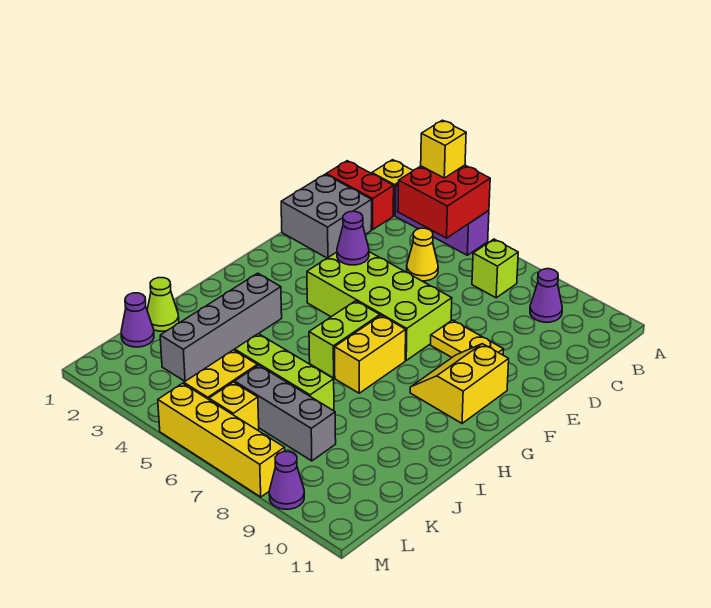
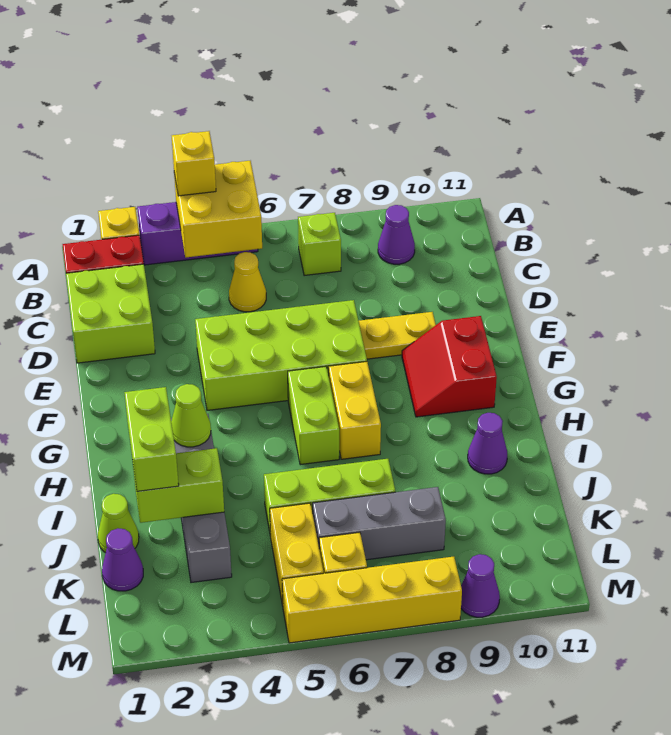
red brick A4:B5 level 2 -> yellow brick A4:B5 level 2
grey brick C1:D2 level 1 -> lime brick C1:D2 level 1
purple cone E4 level 2 -> purple cone I10 level 1
yellow slope F9:G10 level 1 top 10 -> red slope F9:G10 level 1 top 10
none -> lime cone H3 level 2
none -> lime brick I2:J2 level 3
none -> lime brick J2:J3 level 2

